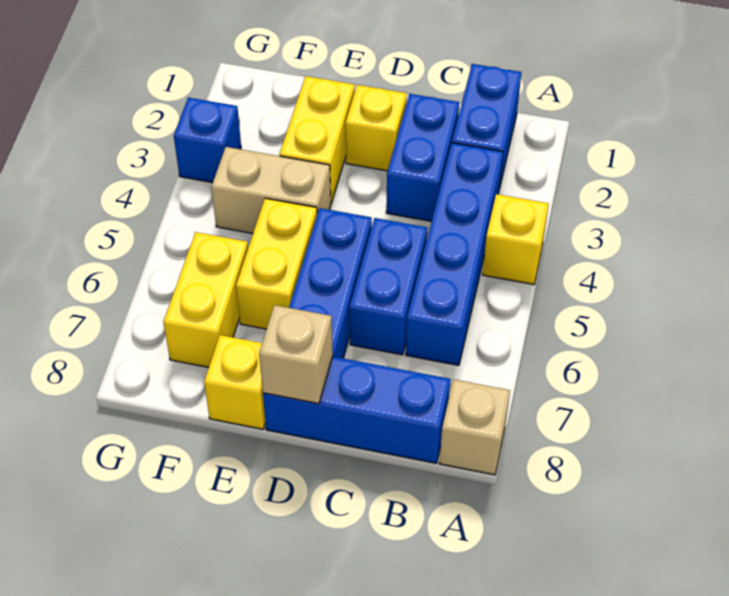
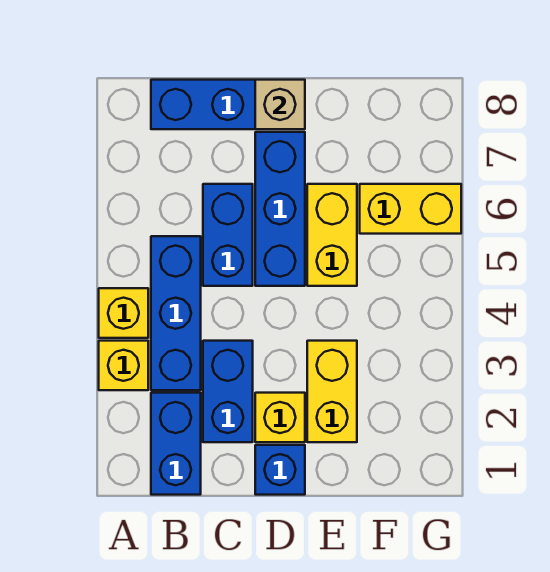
tan brick A8 level 1 -> none
blue brick B3:B6 level 1 -> blue brick B3:B5 level 1
tan brick E4:F4 level 1 -> none
yellow brick E8 level 1 -> yellow brick A3 level 1
yellow brick F6:F7 level 1 -> yellow brick F6:G6 level 1
blue brick G3 level 1 -> blue brick D1 level 1

